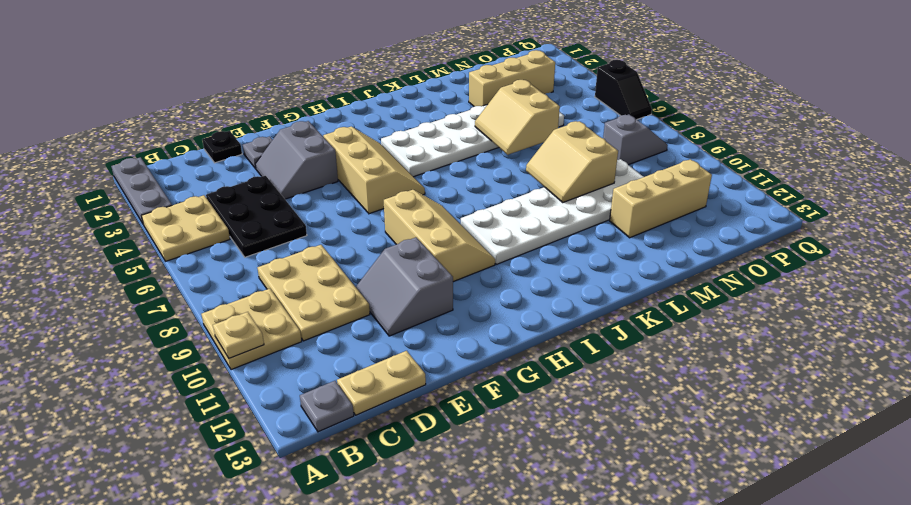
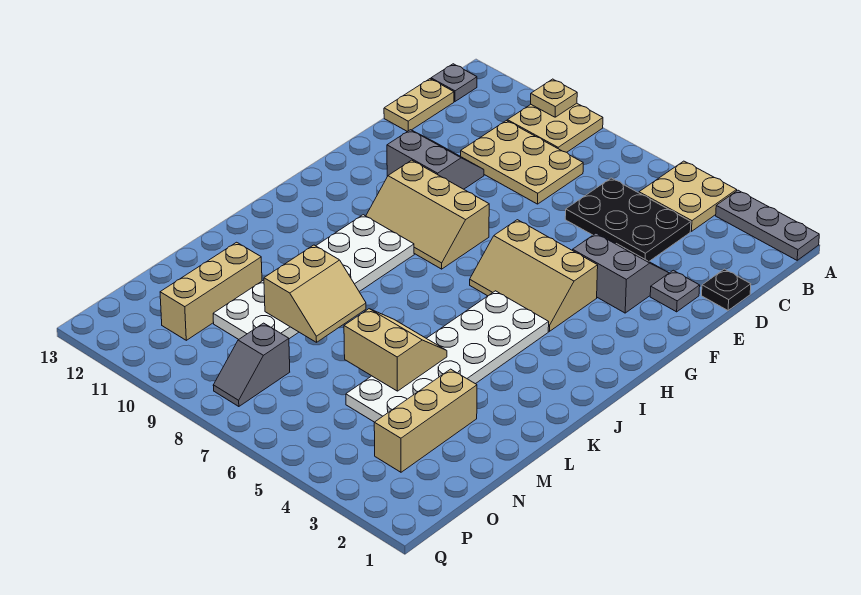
tan slope L8:M9 level 2 top M -> tan slope L8:M9 level 2 top 9
black slope Q5:Q6 level 1 top 5 -> none

